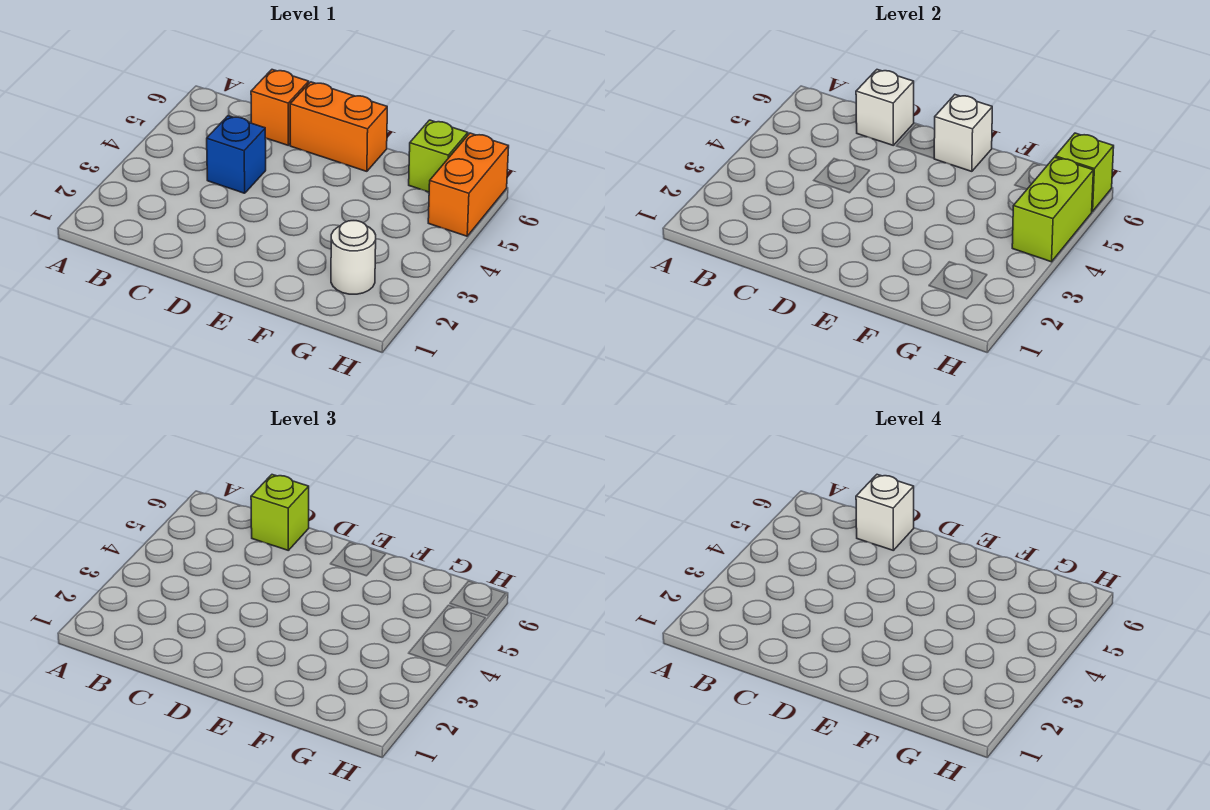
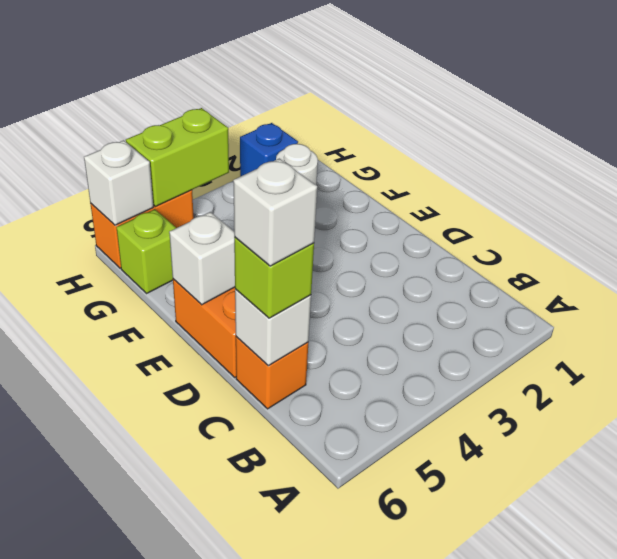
blue brick C4 level 1 -> blue brick H2 level 1
lime brick H6 level 2 -> white brick H6 level 2

